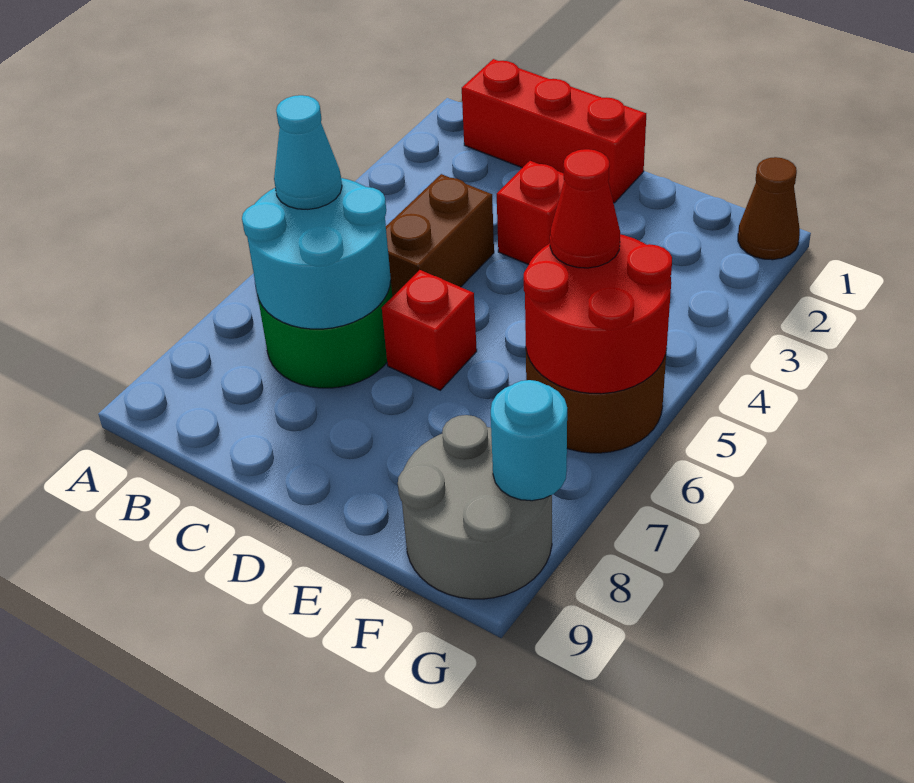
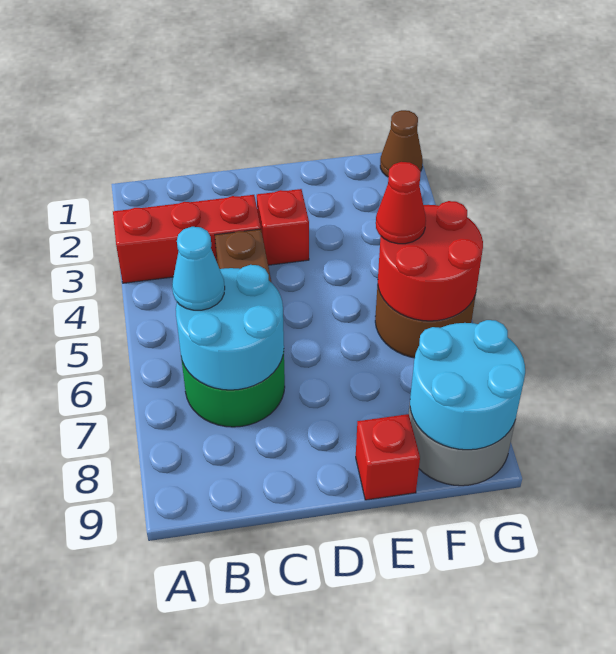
red brick B1:D1 level 1 -> red brick A3:C3 level 1
red brick D6 level 1 -> red brick E9 level 1
cyan round brick G8 level 2 -> cyan round brick F8:G9 level 2

